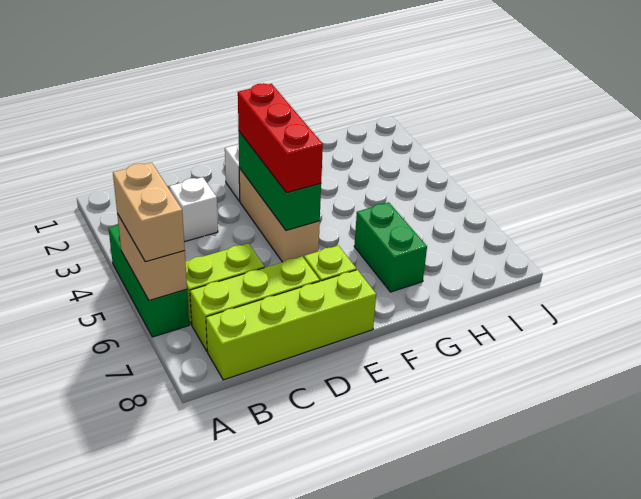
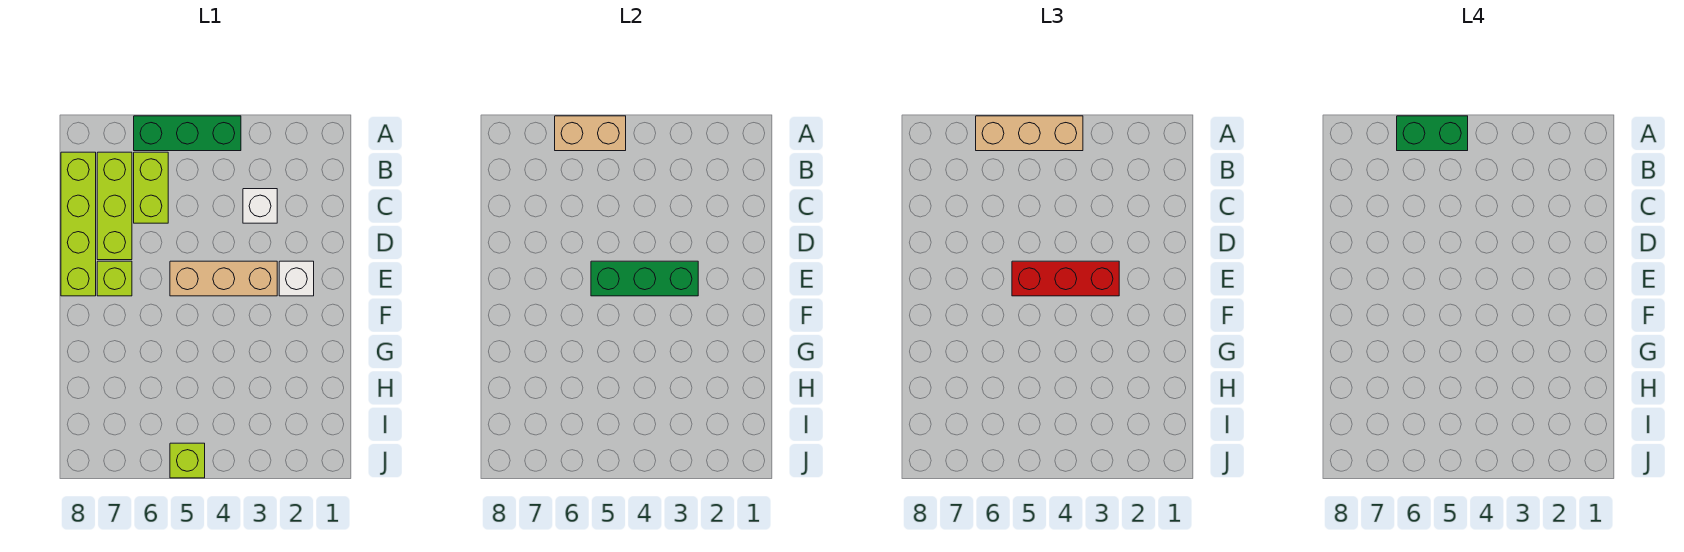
tan brick A5:A6 level 3 -> tan brick A4:A6 level 3
green brick G6:G7 level 1 -> green brick A5:A6 level 4
none -> lime brick J5 level 1

